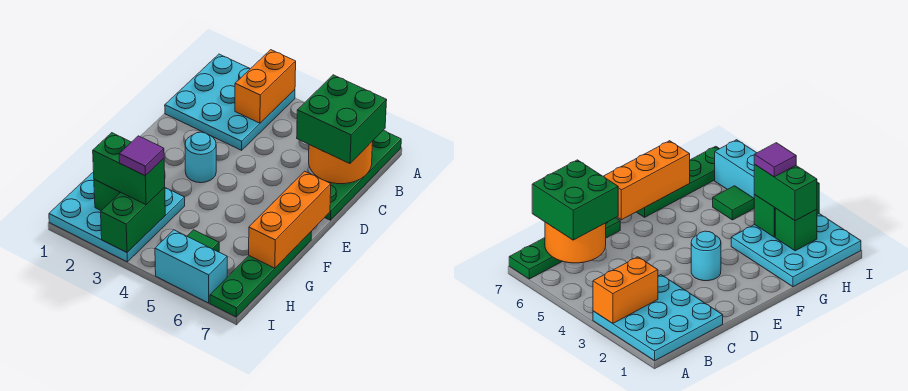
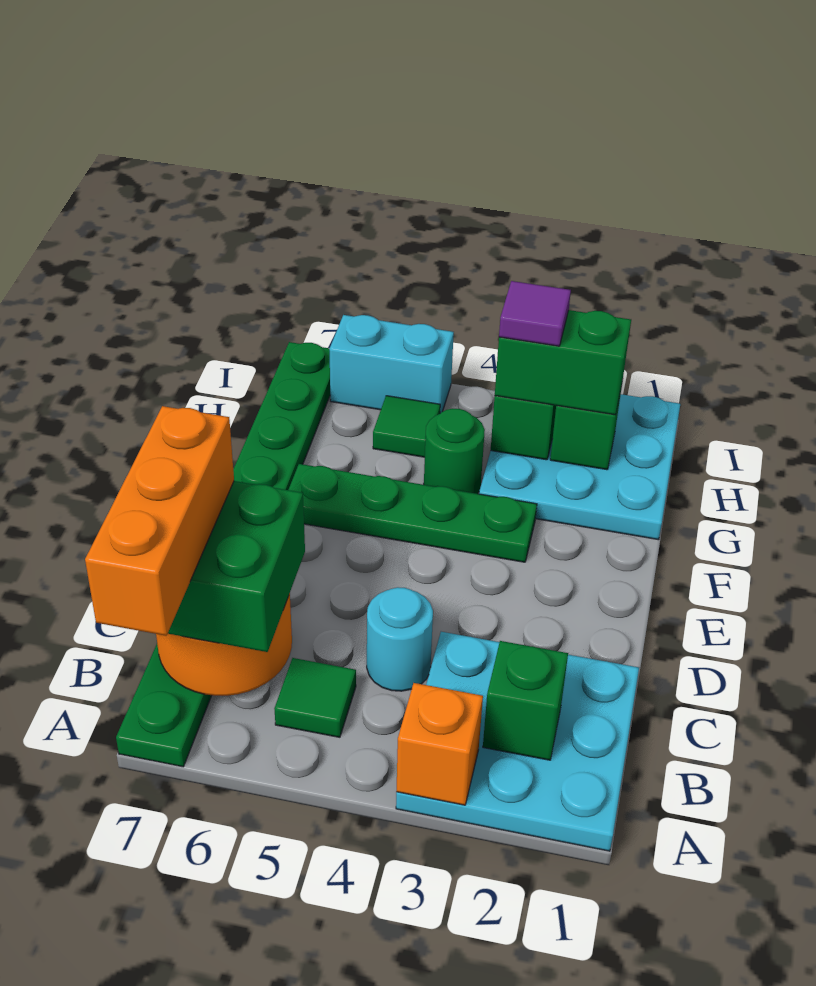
orange brick A3:B3 level 2 -> orange brick A3 level 2
none -> green brick B2 level 2
none -> green tile B5 level 1
cyan round brick E3 level 1 -> cyan round brick C4 level 1
orange brick E7:G7 level 2 -> orange brick A7:C7 level 4
none -> green plate F3:F6 level 1
none -> green round brick G4 level 1

